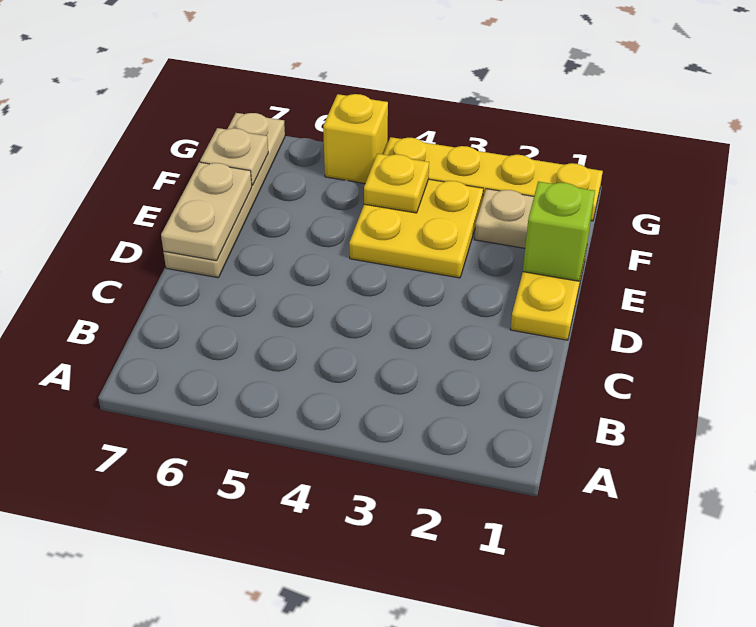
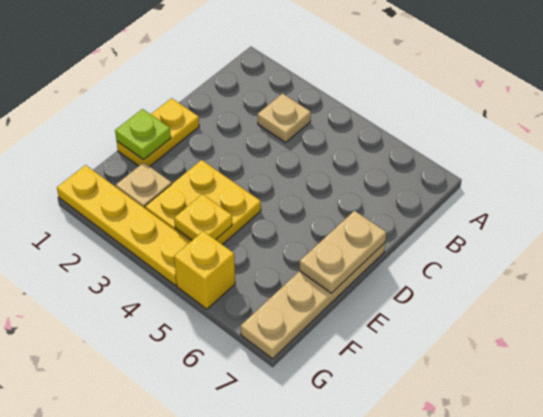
lime brick E1 level 2 -> lime plate E1 level 2
tan plate F7 level 2 -> tan plate B3 level 1

